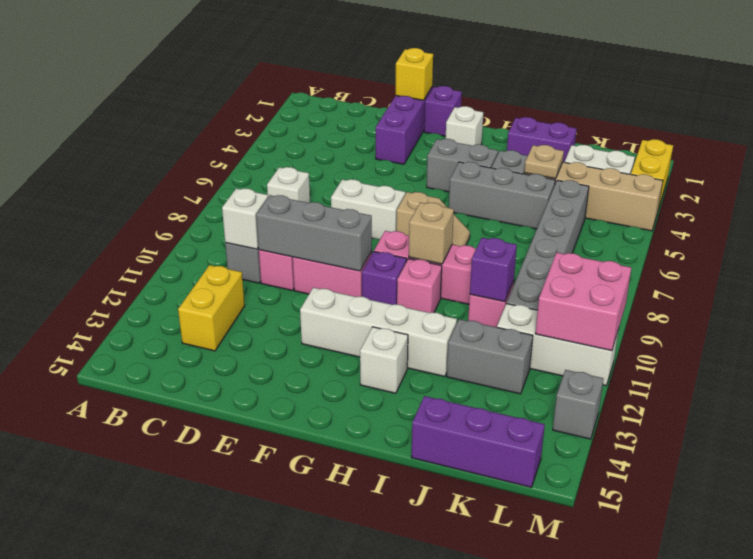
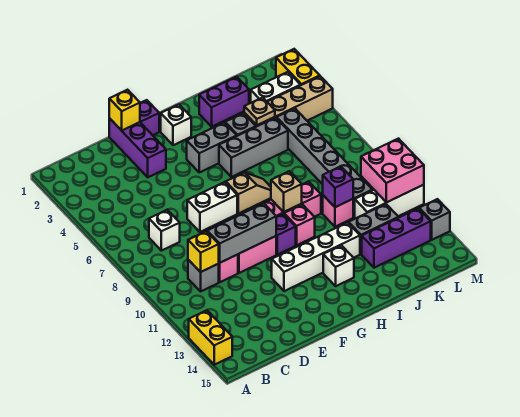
white brick C10 level 2 -> yellow brick C10 level 2
yellow brick C12:C13 level 1 -> yellow brick A13:A14 level 1
purple brick J15:L15 level 1 -> purple brick J13:L13 level 1

